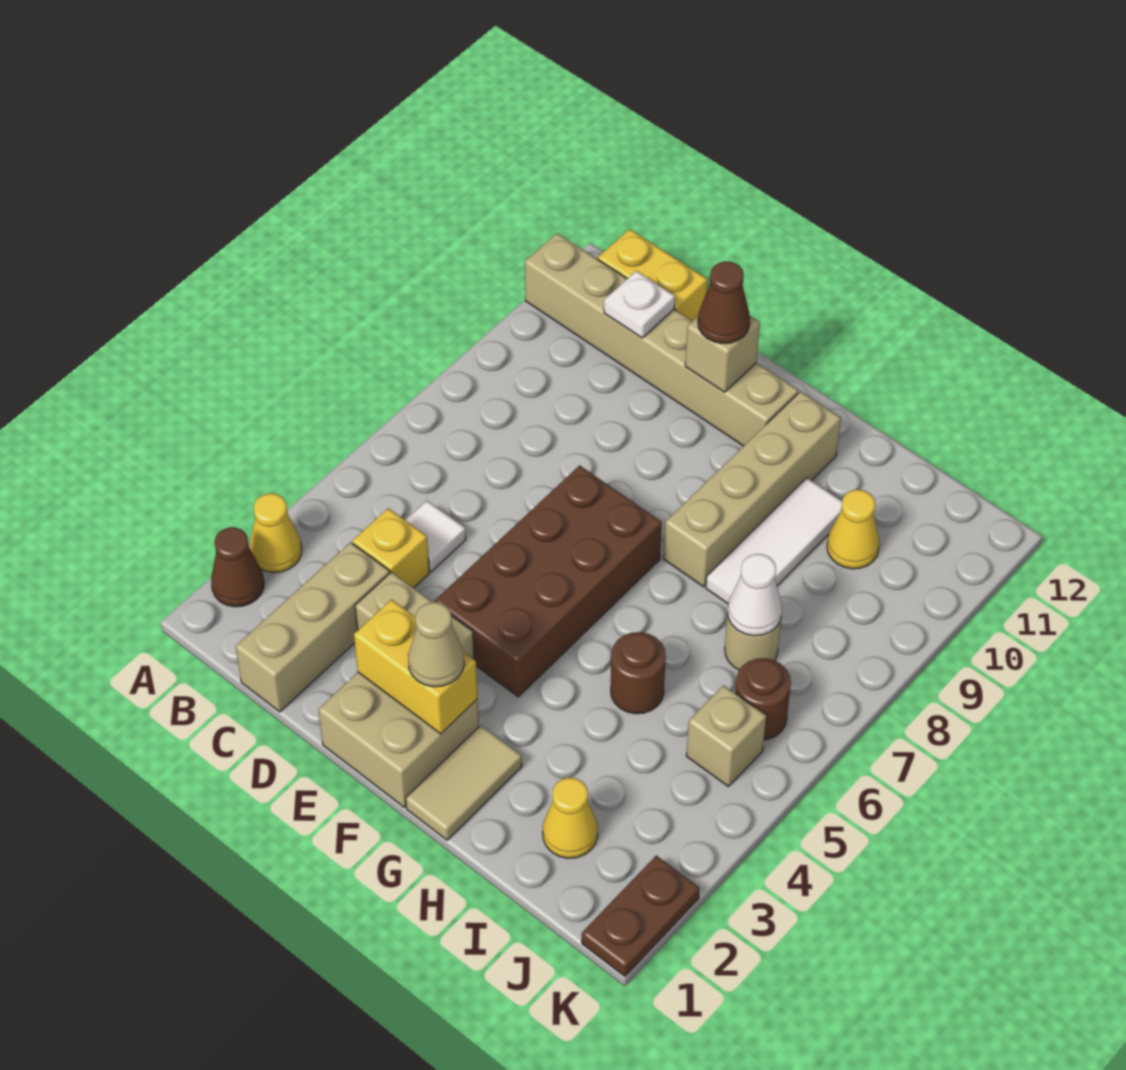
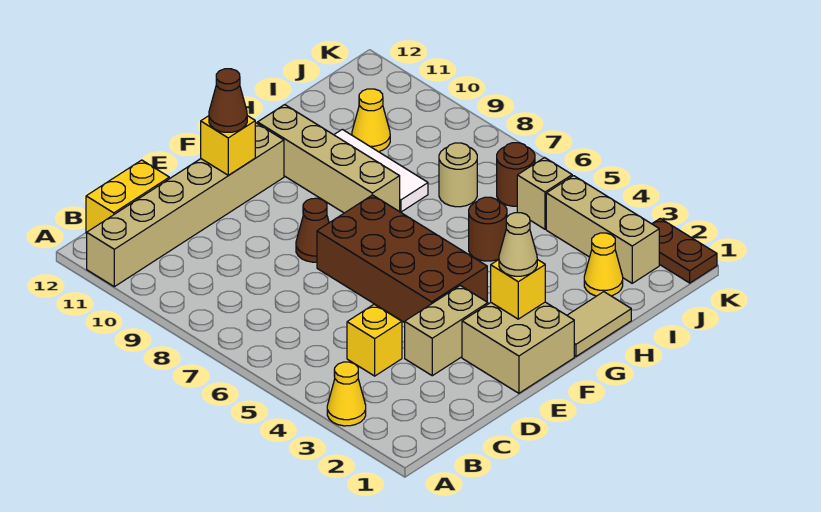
brown cone A2 level 1 -> brown cone E8 level 1
tan brick C1:C3 level 1 -> tan brick J2:J4 level 1
white tile C5 level 1 -> none
white plate C11 level 2 -> none
yellow brick E2:F2 level 2 -> yellow brick F2 level 2
tan brick E11 level 2 -> yellow brick E11 level 2
tan tile G1:G2 level 1 -> tan tile G1:H1 level 1
white cone I7 level 2 -> none

